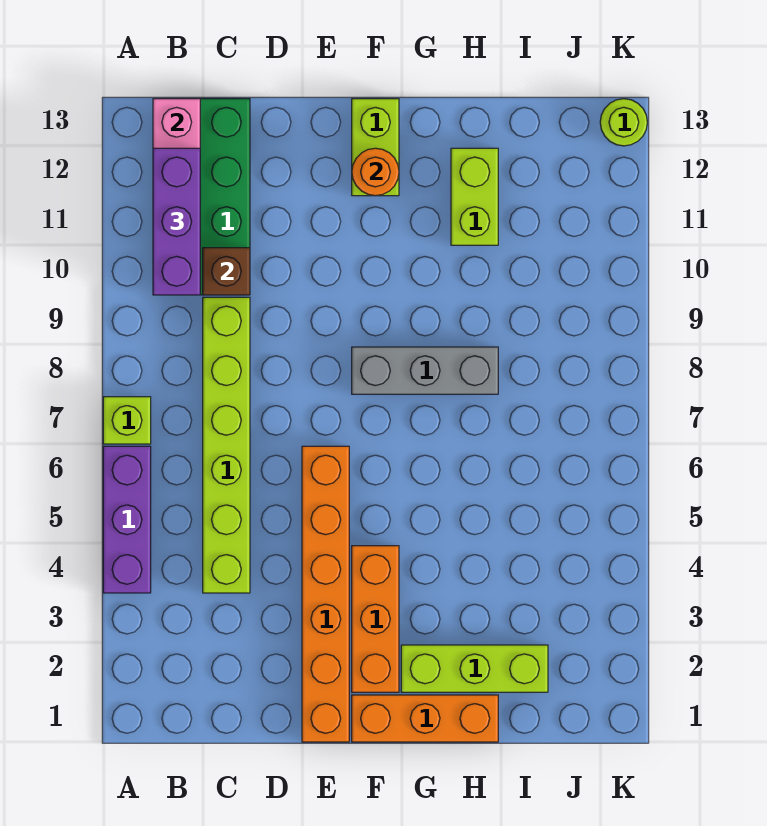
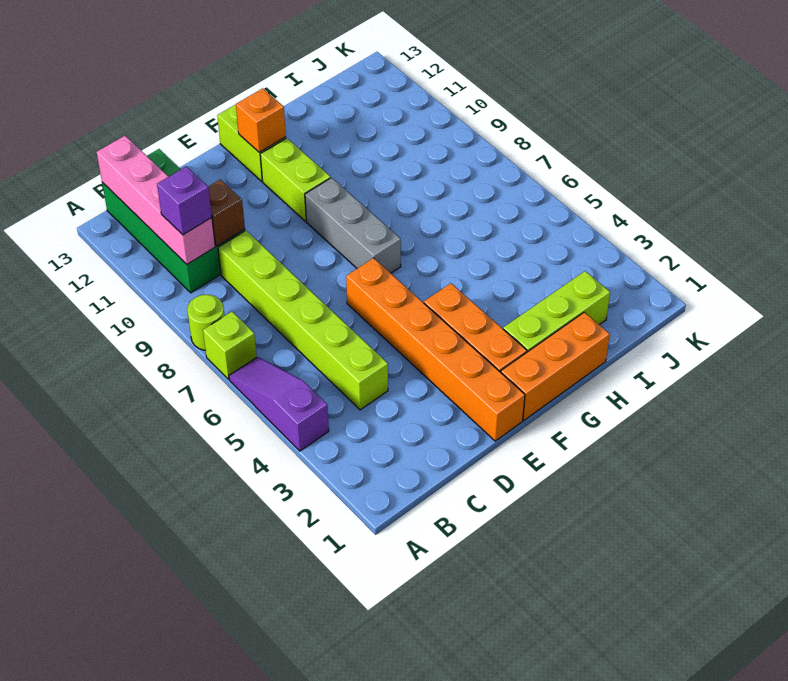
purple brick A4:A6 level 1 -> purple slope A4:A6 level 1 top 4
purple brick B10:B12 level 3 -> purple brick B10 level 3
grey brick F8:H8 level 1 -> grey brick F7:F9 level 1
orange round brick F12 level 2 -> orange brick F12 level 2
lime brick H11:H12 level 1 -> lime brick F10:F11 level 1
lime round brick K13 level 1 -> lime round brick A8 level 1

